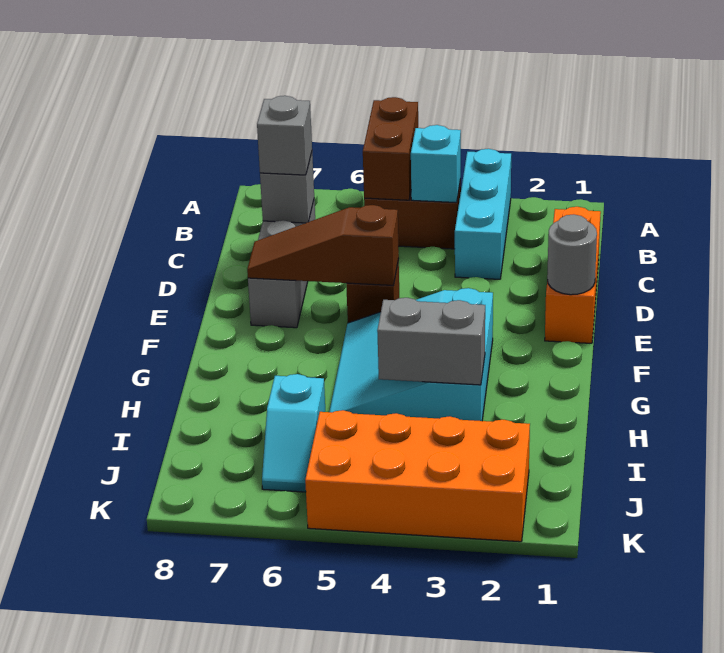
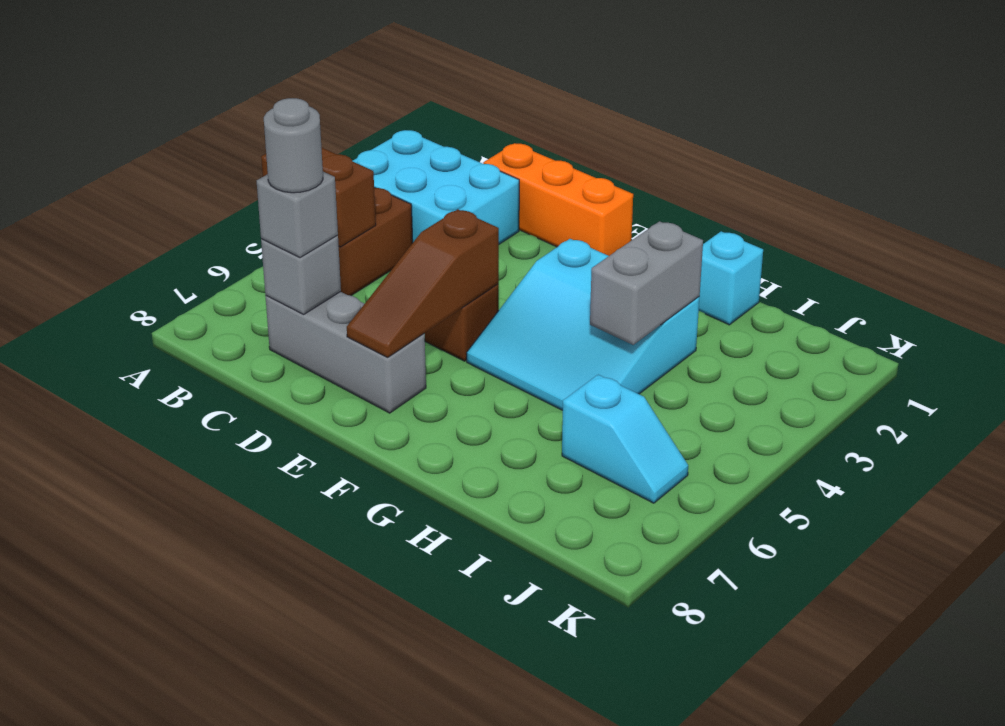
cyan brick A3:C3 level 1 -> cyan brick A2:C3 level 1
cyan brick B4 level 2 -> cyan brick H1 level 1
grey round brick E1 level 2 -> grey round brick C7 level 4
orange brick J2:K5 level 1 -> none

